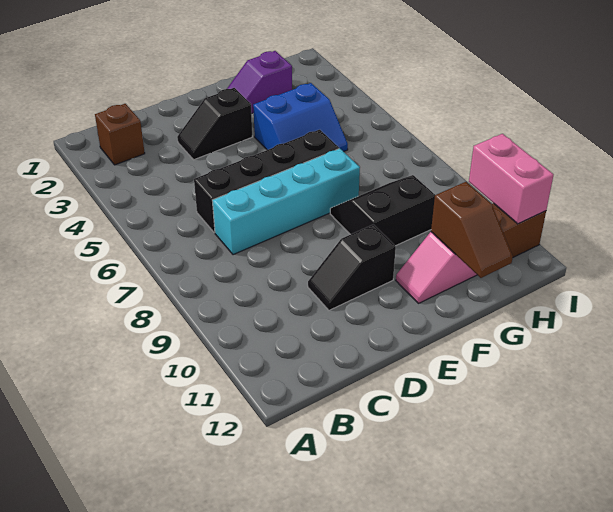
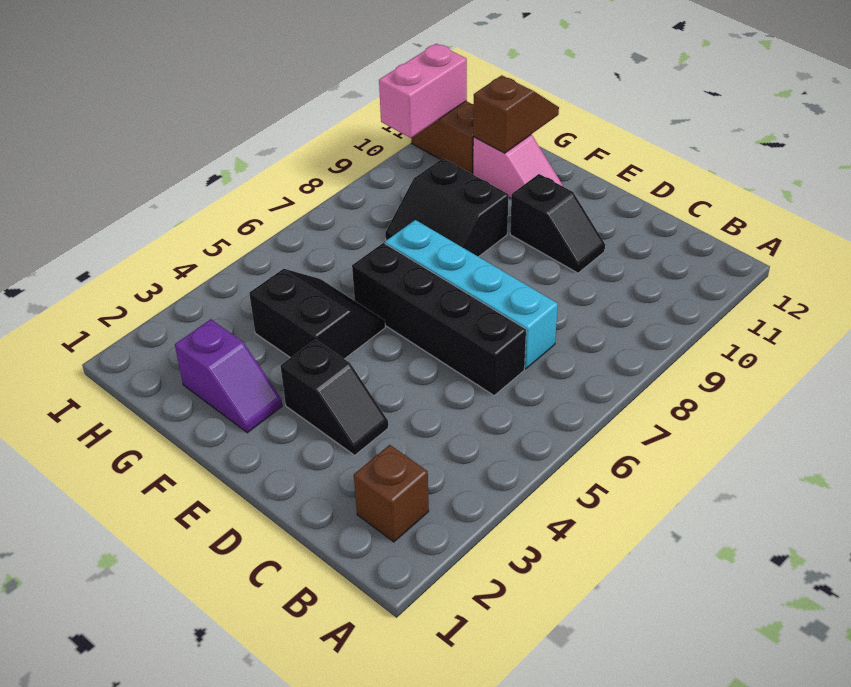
blue slope F4:G5 level 1 top 4 -> black slope F4:G5 level 1 top 4

